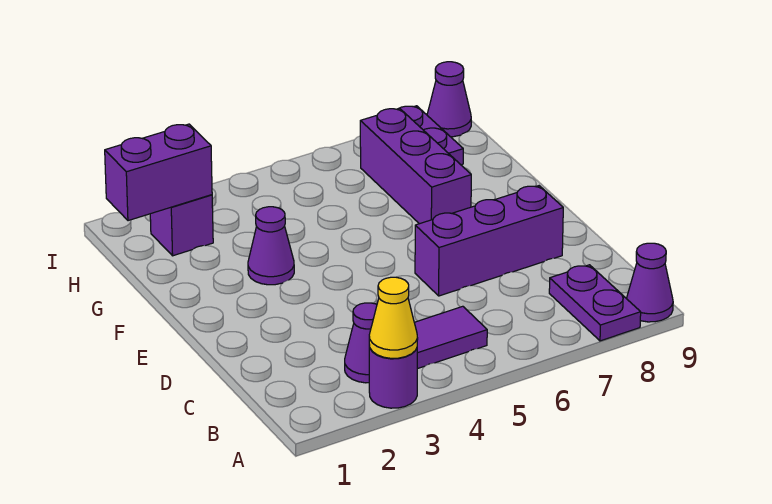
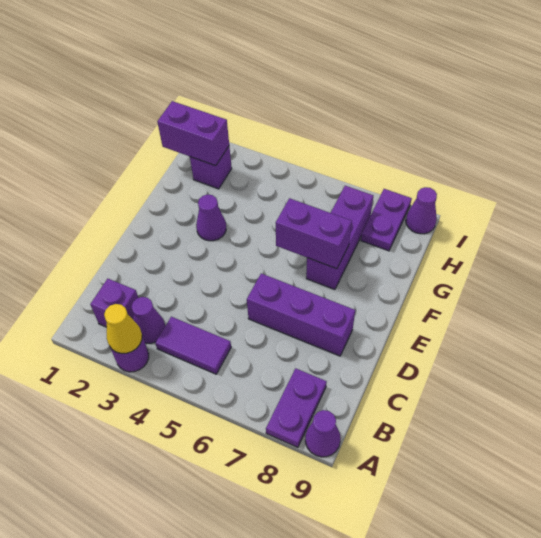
none -> purple brick B2 level 1
none -> purple brick F6:F7 level 2

